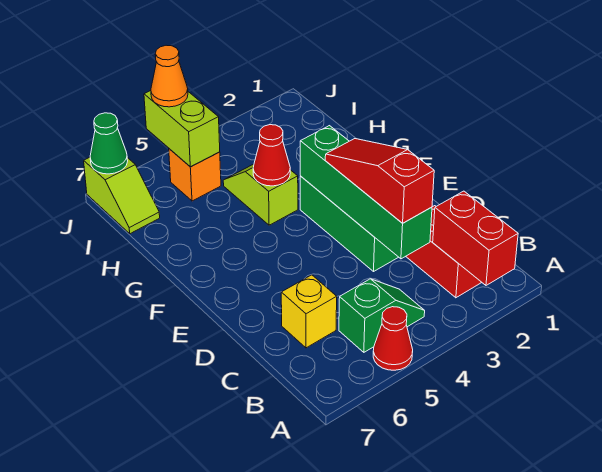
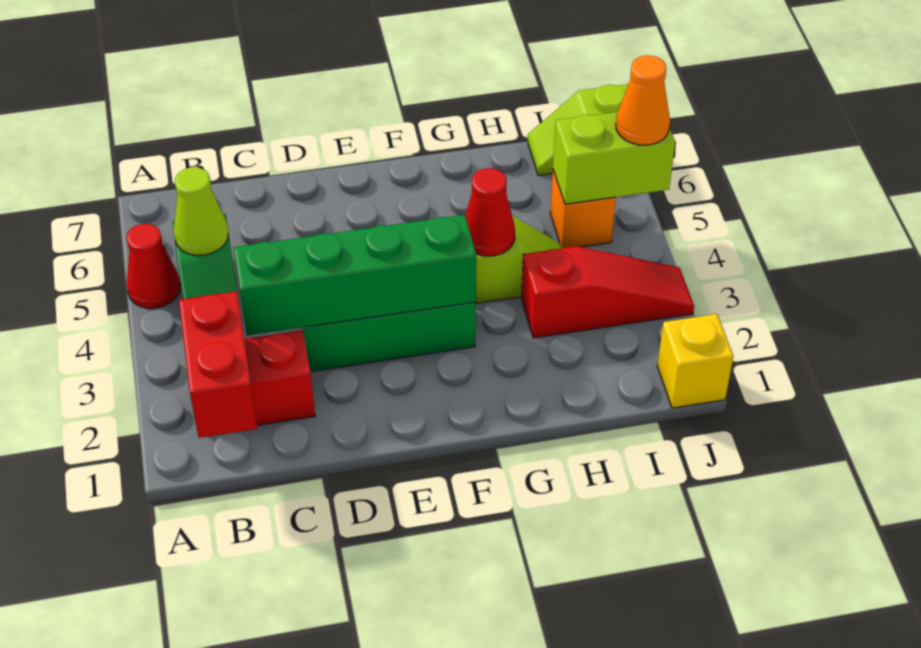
red brick A2:B2 level 2 -> red brick B1:B2 level 2
none -> lime cone B5 level 2
red slope C3:E3 level 3 top C -> red slope H3:J3 level 1 top H
yellow brick C6 level 1 -> yellow brick J1 level 1
green cone J7 level 2 -> none

